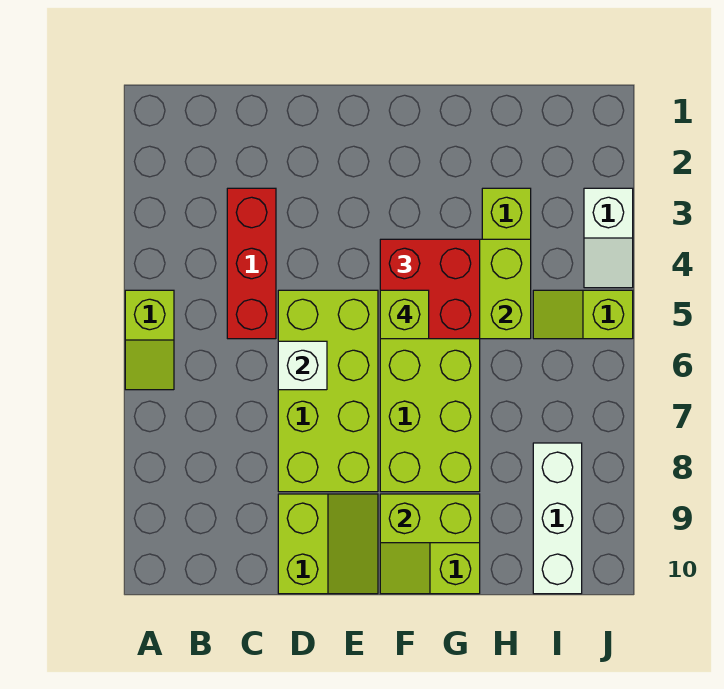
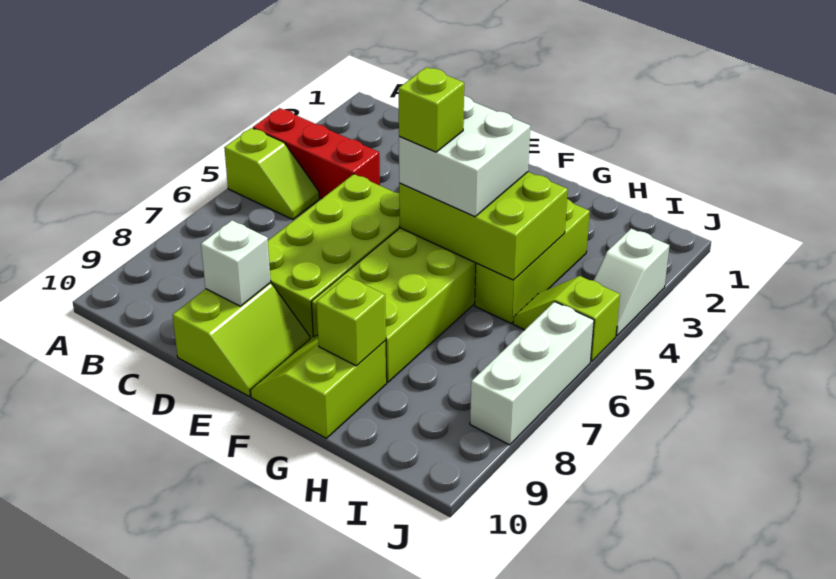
lime slope A5:A6 level 1 top 5 -> lime slope A5:B5 level 1 top A
red brick C3:C5 level 1 -> red brick A4:C4 level 1
white brick D6 level 2 -> white brick D9 level 2
red brick F4:G5 level 3 -> white brick F4:G5 level 3
lime brick F9:G9 level 2 -> lime brick G9 level 2
white brick I8:I10 level 1 -> white brick J6:J8 level 1

